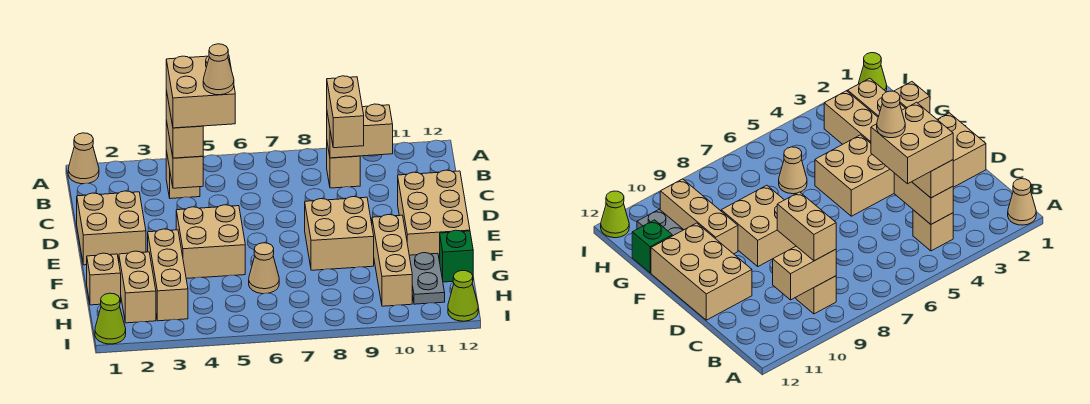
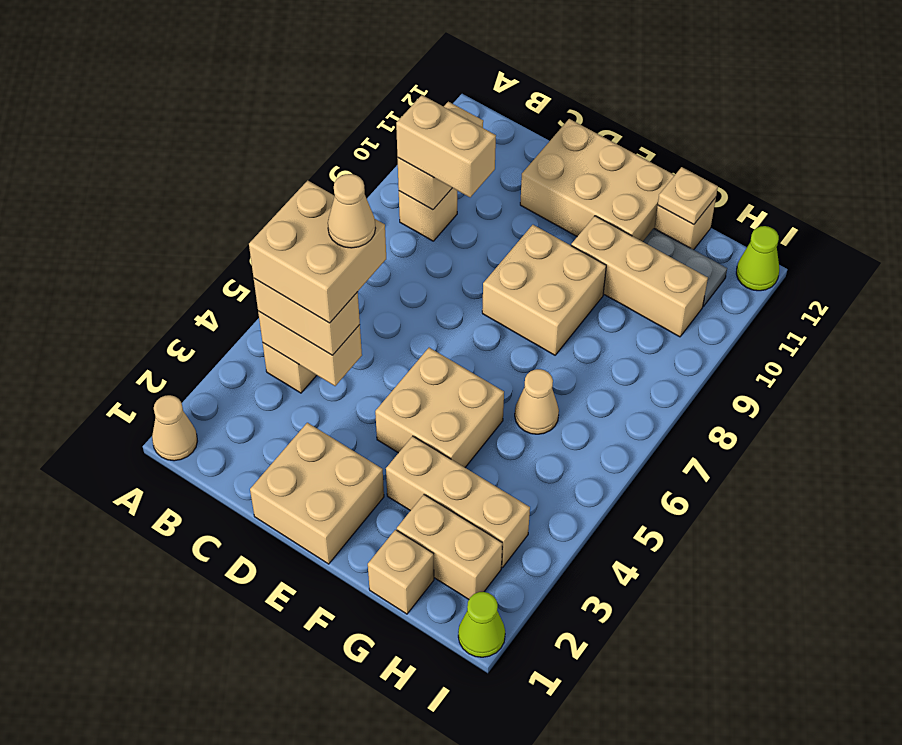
green brick G12 level 1 -> tan brick G12 level 1
none -> tan plate G12 level 2

